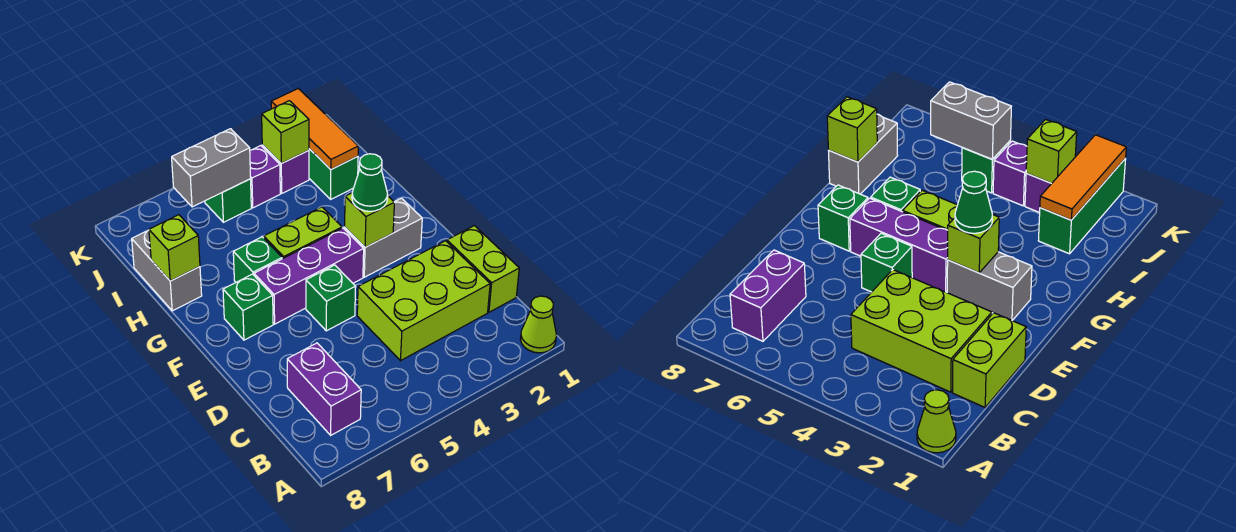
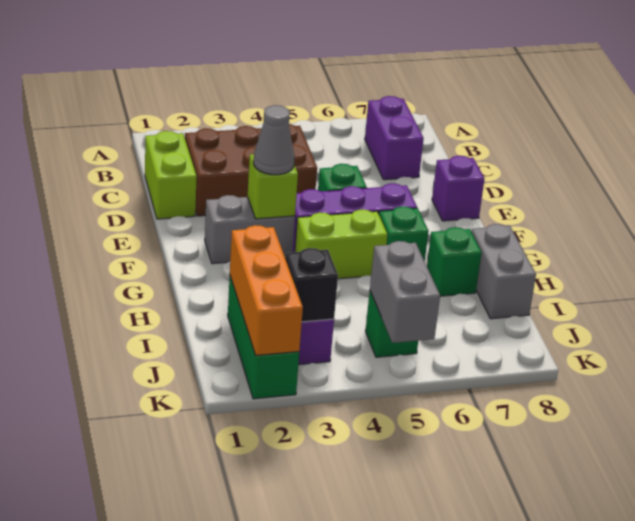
lime cone A1 level 1 -> none
lime brick C2:D4 level 1 -> brown brick C2:D4 level 1
green cone F3 level 3 -> grey cone F3 level 3
green brick F7 level 1 -> green brick H7 level 1
lime brick H8 level 2 -> none
orange tile I2:K2 level 2 -> orange brick I2:K2 level 2
lime brick J3 level 2 -> black brick J3 level 2
purple brick J4 level 1 -> purple brick E8 level 1
grey brick J5:J6 level 2 -> grey brick J5:K5 level 2

